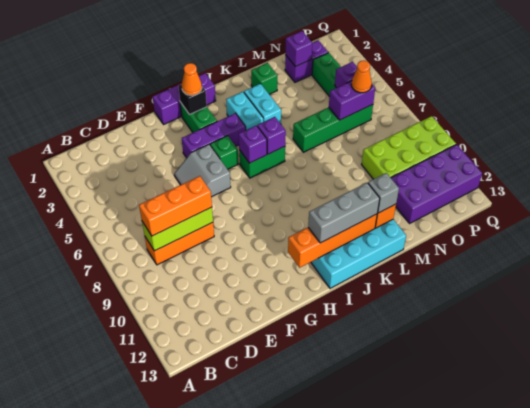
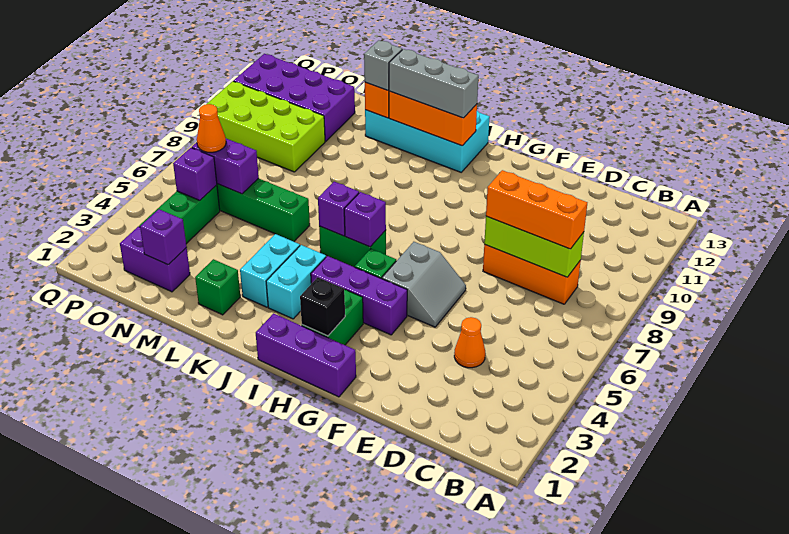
orange cone H2 level 3 -> orange cone D4 level 1
orange brick H12:K12 level 2 -> orange brick I12:K12 level 2

